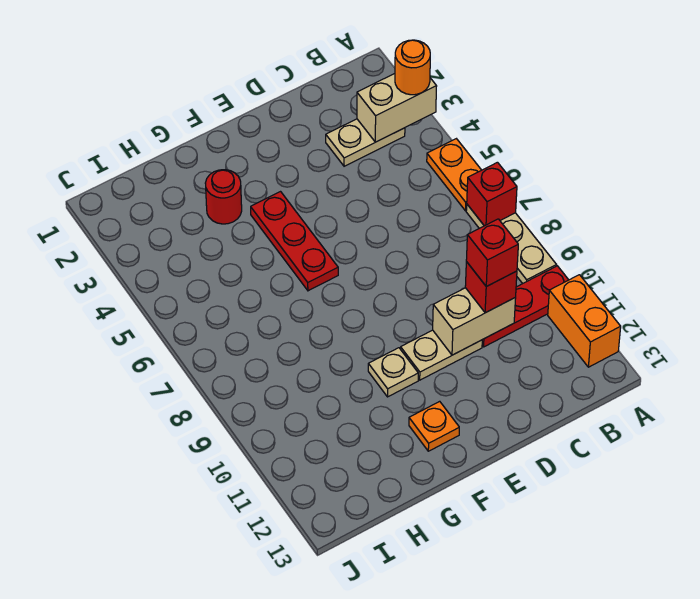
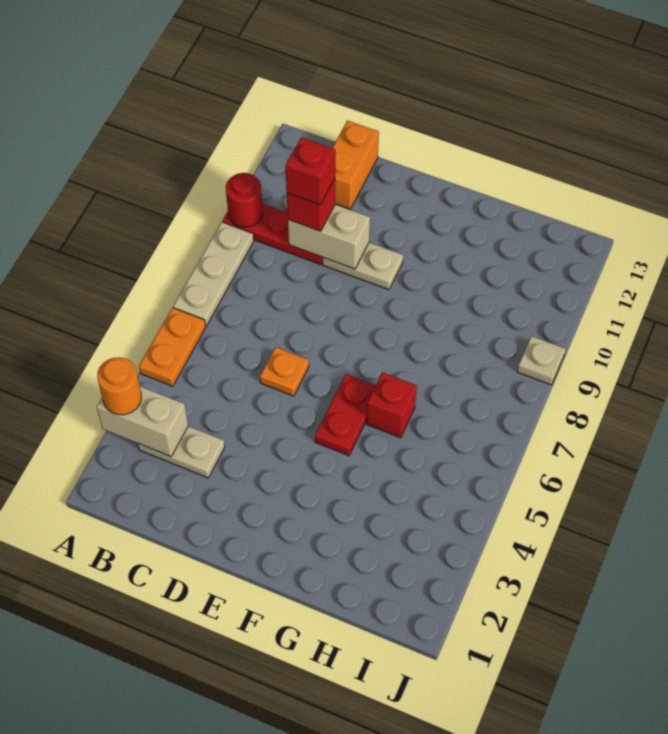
red brick A7 level 2 -> red brick G6 level 1
orange brick A11:A12 level 1 -> orange brick C12:C13 level 1
red plate F4:F6 level 1 -> red plate F5:F6 level 1
tan plate F10 level 1 -> tan plate J9 level 1
orange plate F12 level 1 -> orange plate D6 level 1
red round brick G3 level 1 -> red round brick A10 level 2

